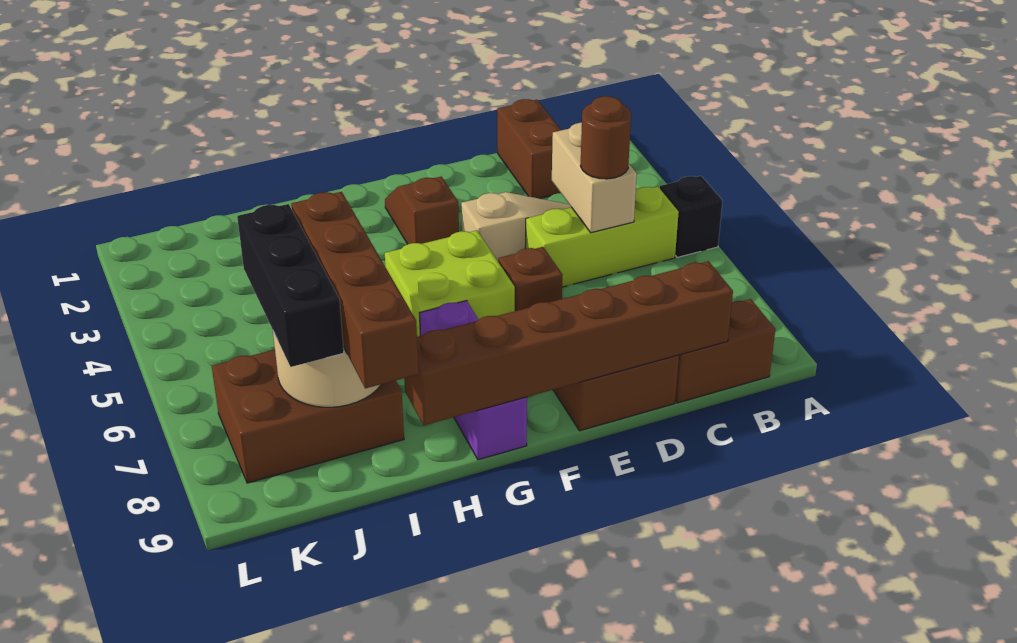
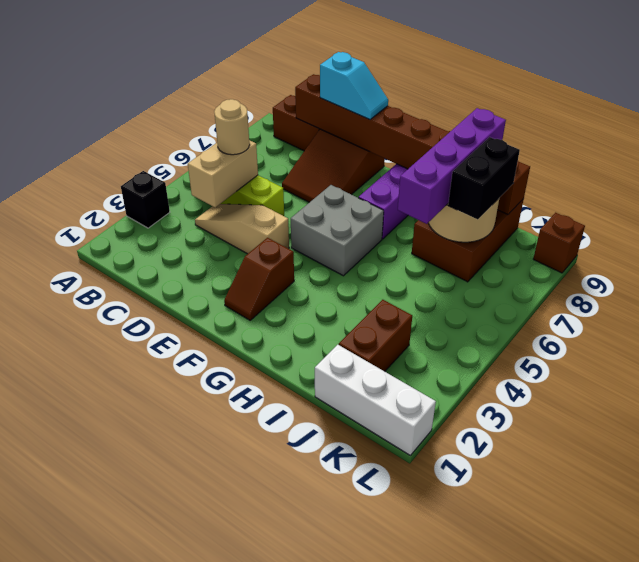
black brick A5 level 1 -> black brick A3 level 1
brown brick C1:C2 level 1 -> brown brick J2:J3 level 1
brown round brick C5 level 3 -> tan round brick C5 level 3
brown brick C9:H9 level 2 -> brown brick C9:J9 level 2
none -> cyan slope D9:E9 level 3 top D
brown brick E6 level 1 -> brown brick L9 level 1
lime brick F5:G6 level 1 -> grey brick F5:G6 level 1
brown brick I6:I9 level 3 -> purple brick I6:I9 level 3
brown brick I7:K8 level 1 -> brown brick I7:J9 level 1
none -> white brick J1:L1 level 1
black brick J6:J8 level 3 -> black brick J7:J8 level 3

